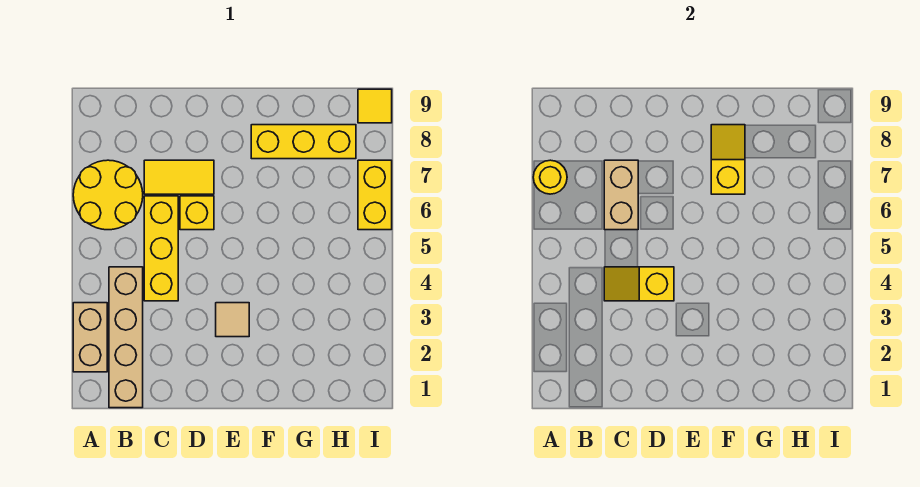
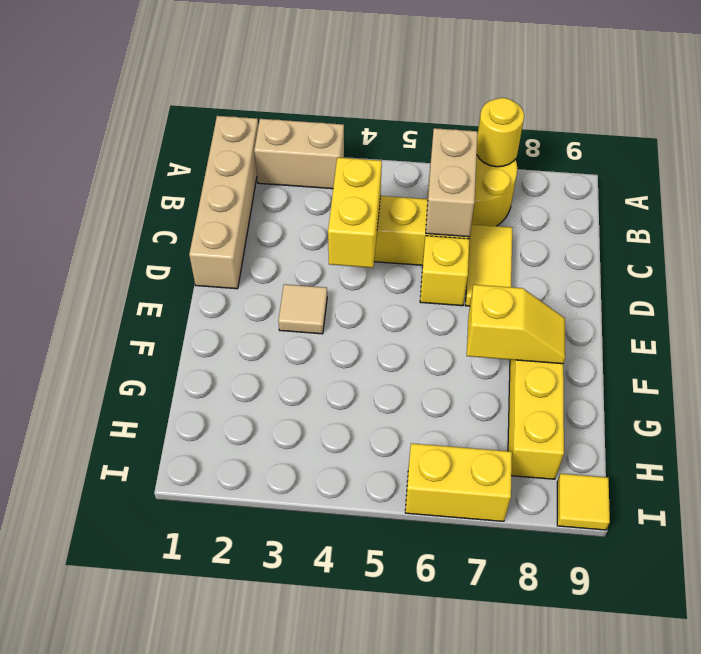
tan brick B1:B4 level 1 -> tan brick A1:D1 level 1
yellow slope C4:D4 level 2 top D -> yellow brick C4:D4 level 2
tan brick C6:C7 level 2 -> tan brick B6:C6 level 2

